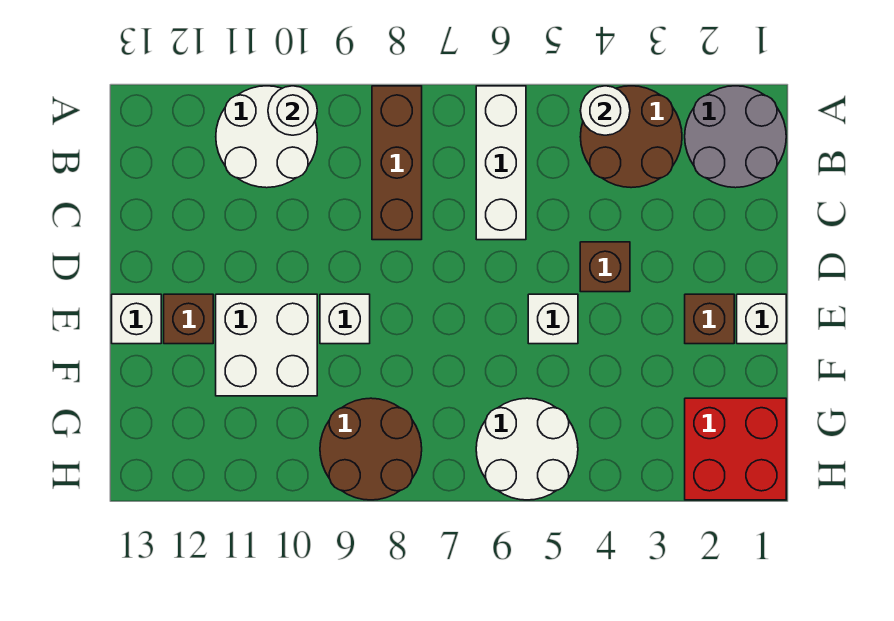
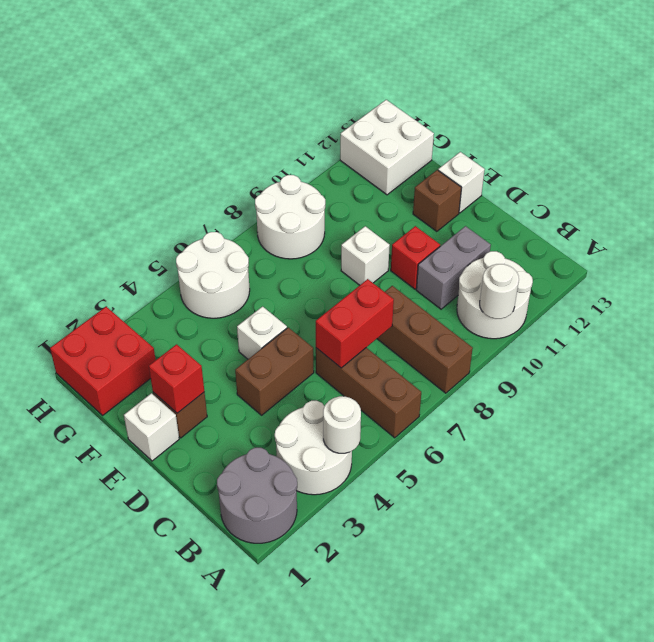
brown round brick A3:B4 level 1 -> white round brick A3:B4 level 1
white brick A6:C6 level 1 -> brown brick A6:C6 level 1
none -> red brick C6:C7 level 2
none -> grey brick C10:C11 level 1
brown brick D4 level 1 -> brown brick D4:D5 level 1
none -> red brick D10 level 1
none -> red brick E2 level 2
white brick E10:F11 level 1 -> white brick G12:H13 level 1
brown round brick G8:H9 level 1 -> white round brick G8:H9 level 1

